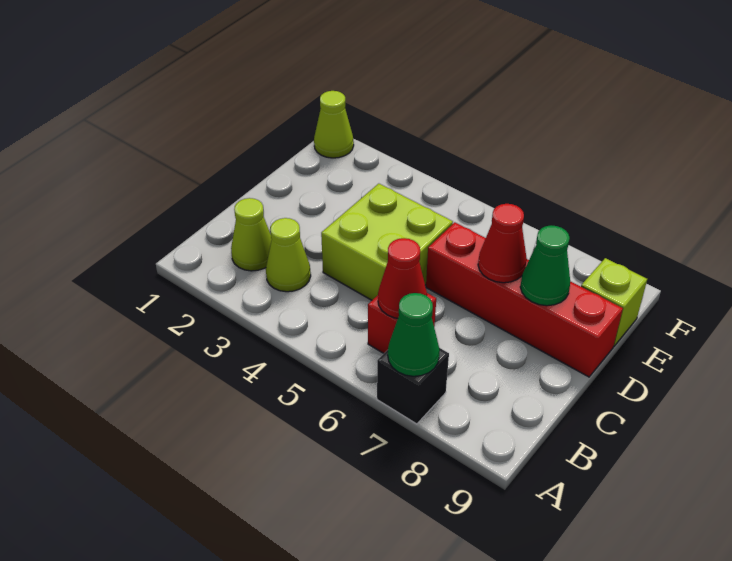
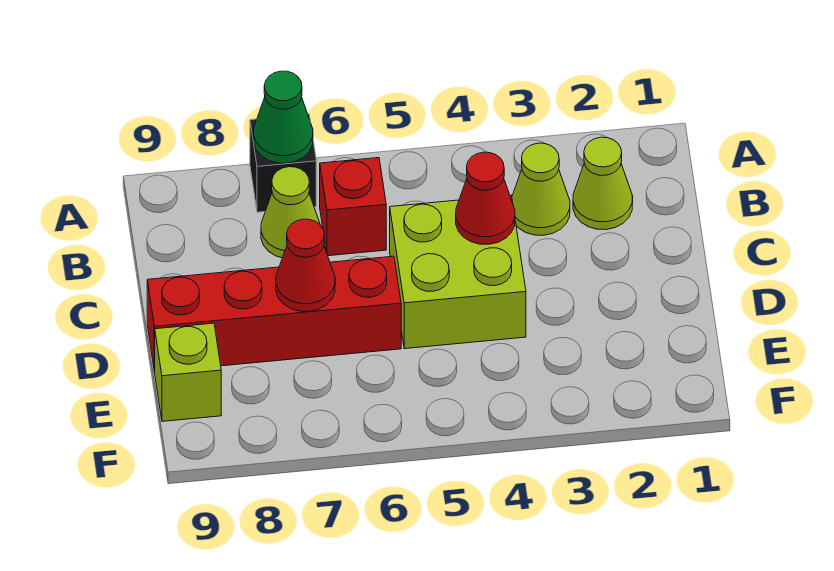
red cone B6 level 2 -> red cone C4 level 2
green cone D8 level 2 -> none
lime cone F1 level 1 -> lime cone B7 level 1

